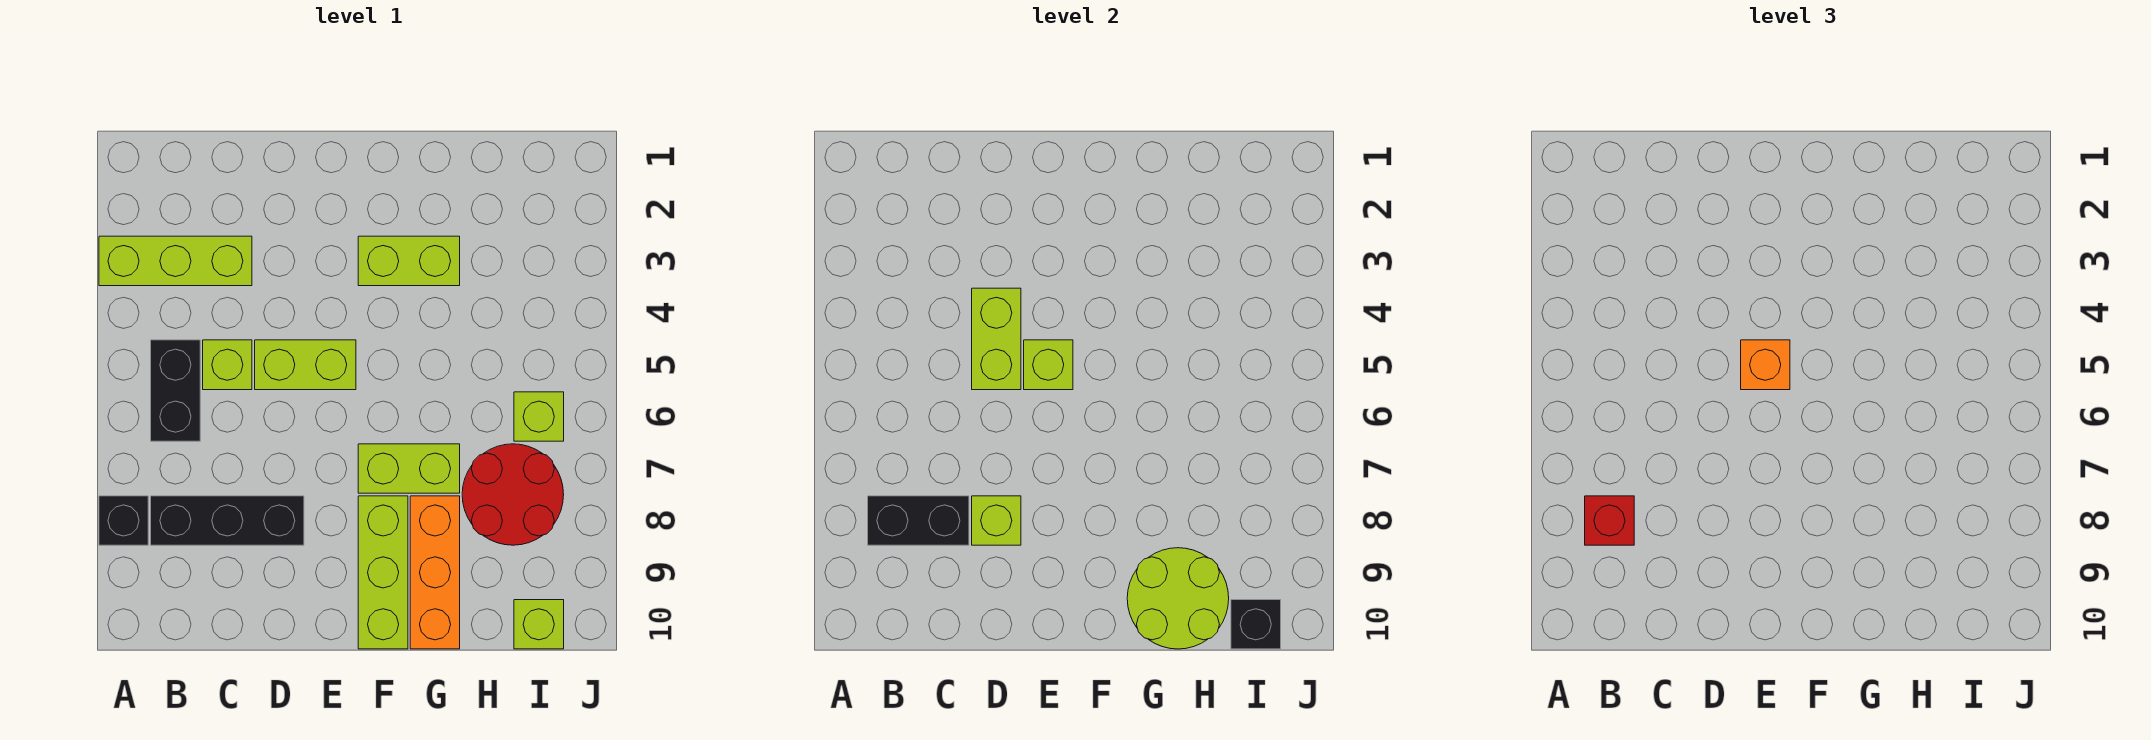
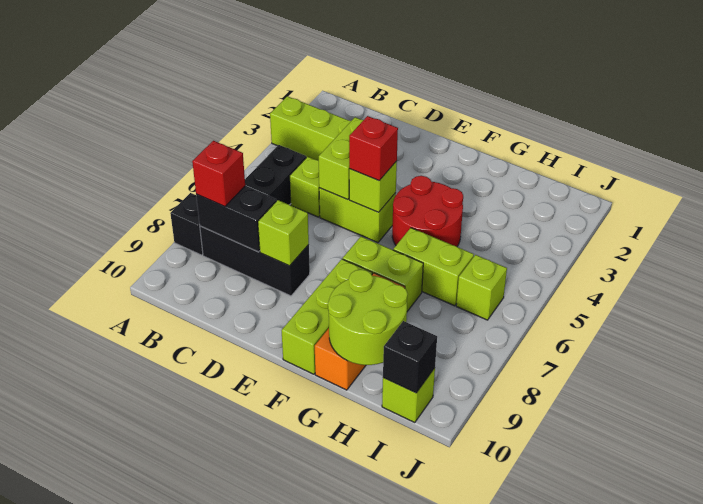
orange brick E5 level 3 -> red brick E5 level 3
lime brick F3:G3 level 1 -> lime brick G6:H6 level 1
red round brick H7:I8 level 1 -> red round brick F4:G5 level 1

